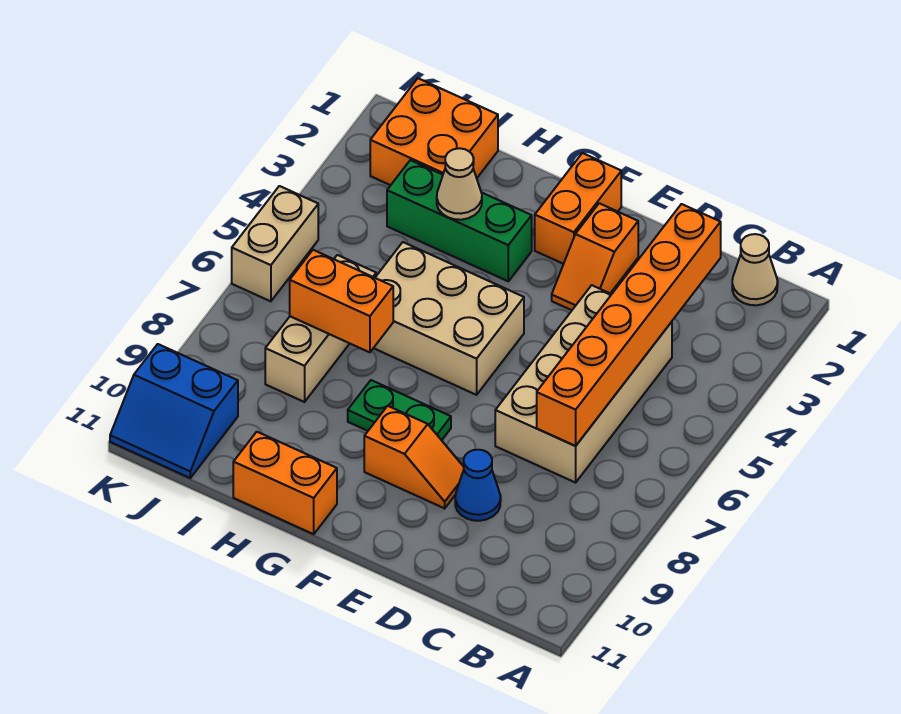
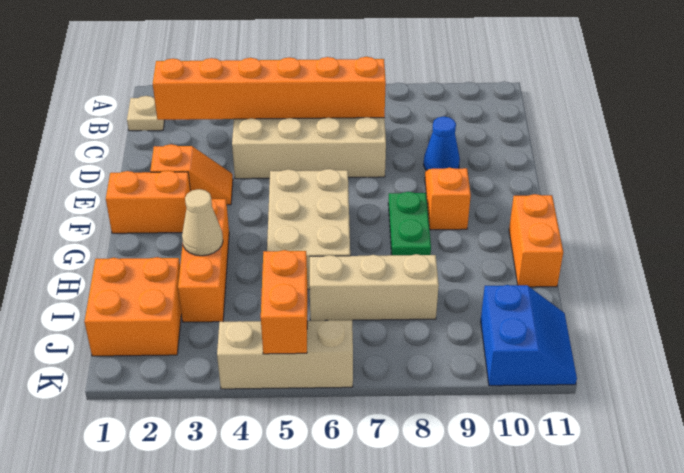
tan cone B1 level 1 -> tan plate B1 level 1
green brick G3:I3 level 1 -> orange brick G3:I3 level 1
orange brick H7:I7 level 2 -> orange brick J5:K5 level 2
tan brick K5:K6 level 1 -> tan brick K4:K6 level 1

